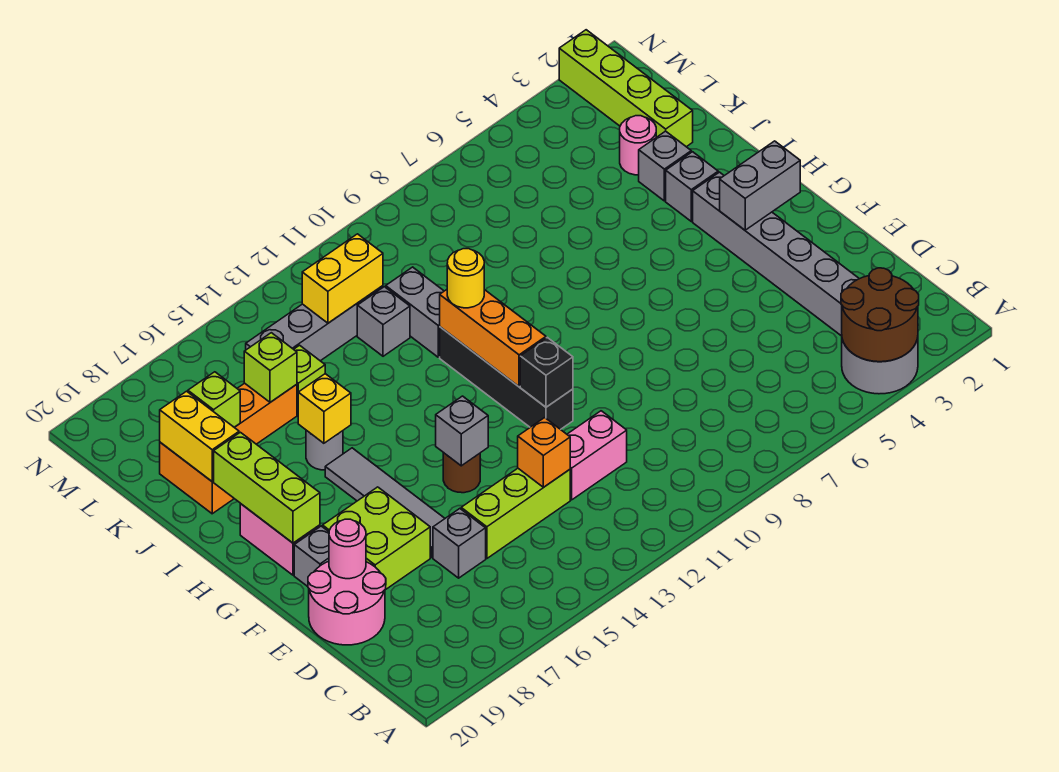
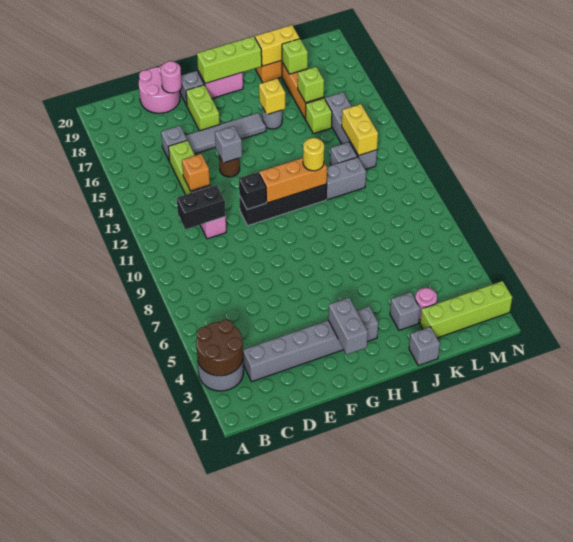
none -> black brick C11:D11 level 2
lime brick E17:F18 level 1 -> lime brick F17:F18 level 1
grey brick I3 level 1 -> grey brick J1 level 1

